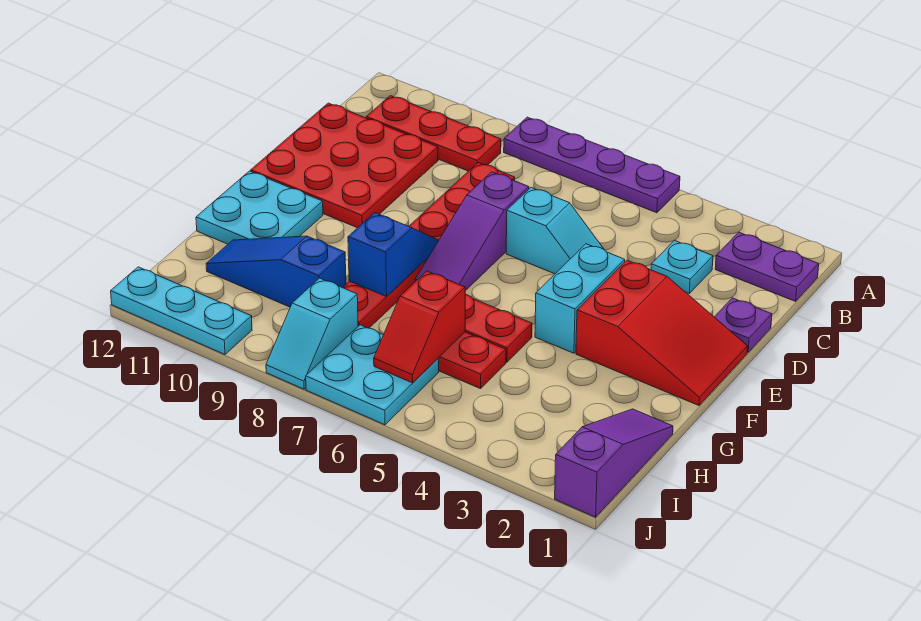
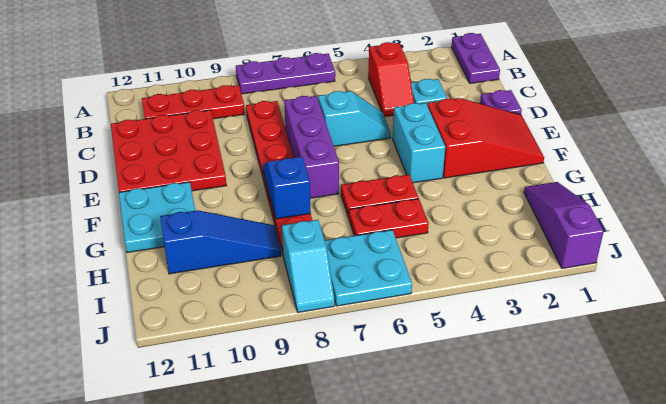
purple plate A5:A8 level 1 -> purple plate A6:A8 level 1
purple plate B1:B2 level 1 -> purple plate A1:B1 level 1
purple slope D7:F7 level 1 top D -> purple brick D7:F7 level 1
red slope H6:I6 level 2 top H -> red slope B4:C4 level 1 top B
blue slope H9:H11 level 1 top 9 -> blue slope H9:H11 level 1 top 11
cyan plate J10:J12 level 1 -> none

